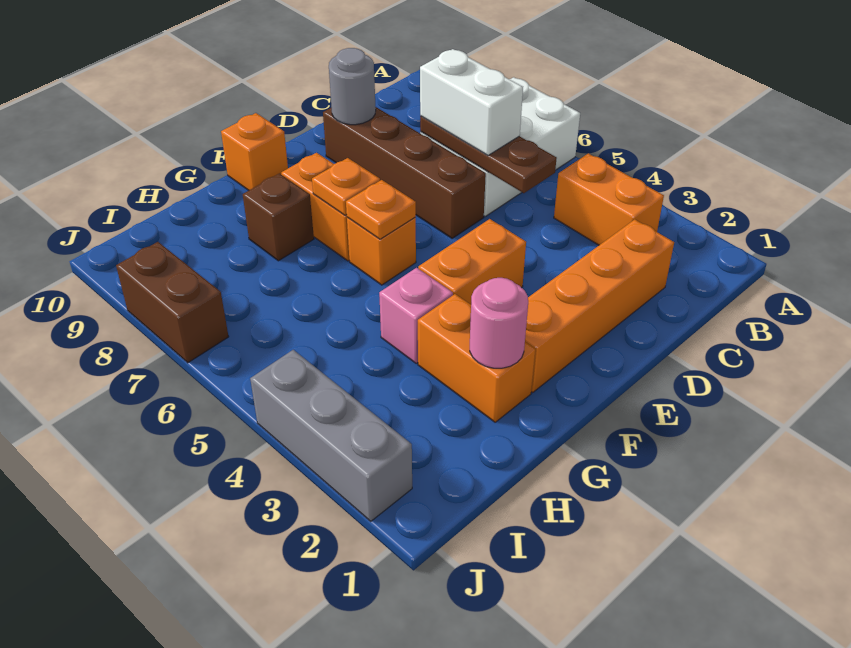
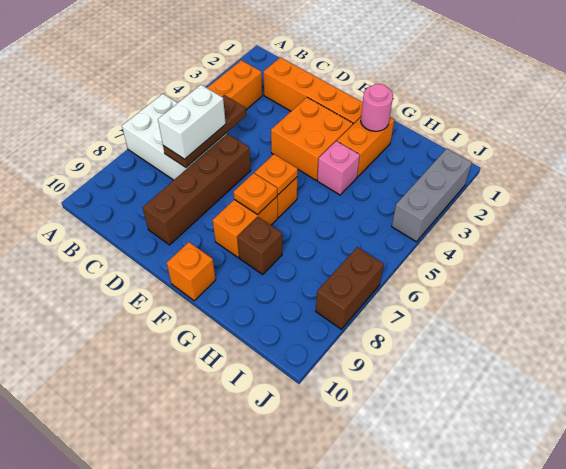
grey round brick D9 level 2 -> none
orange brick E4:F4 level 1 -> orange brick E3:F4 level 1

